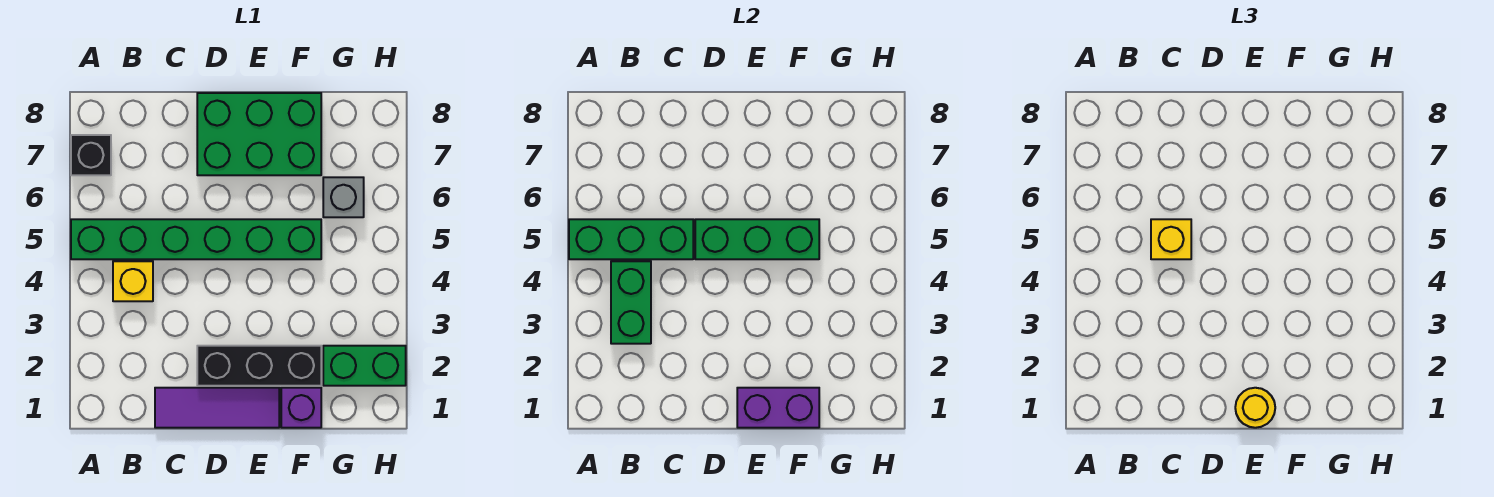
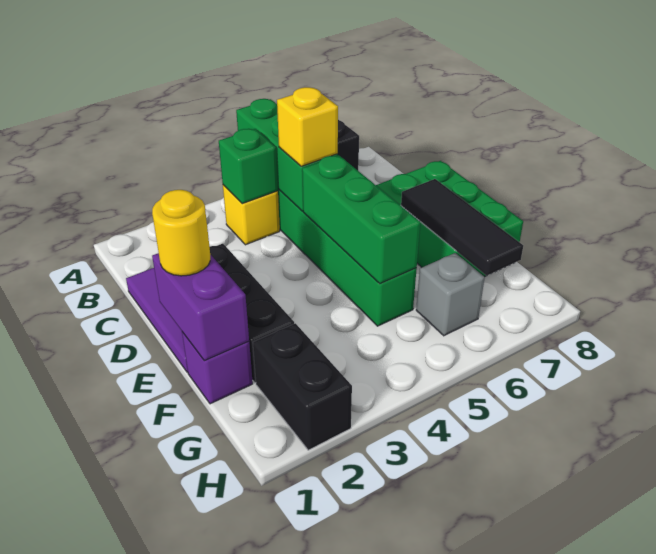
green brick B3:B4 level 2 -> green brick B4 level 2
none -> black tile E7:G7 level 2
green brick G2:H2 level 1 -> black brick G2:H2 level 1

